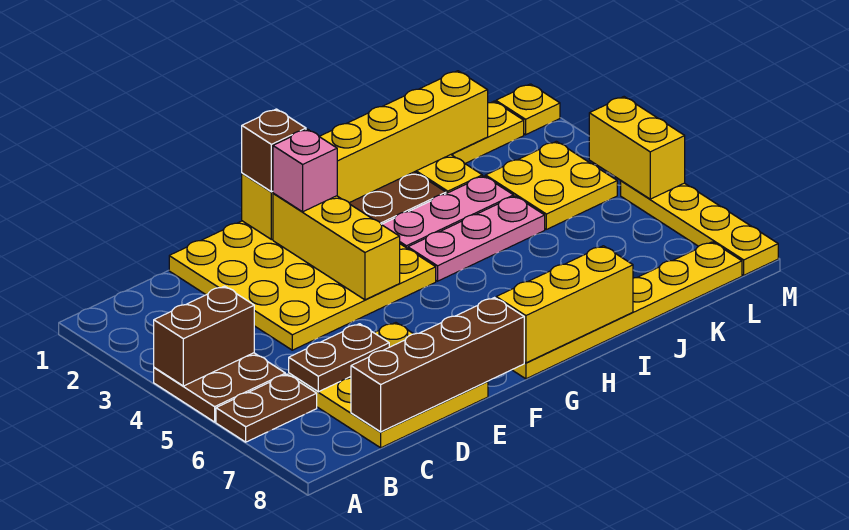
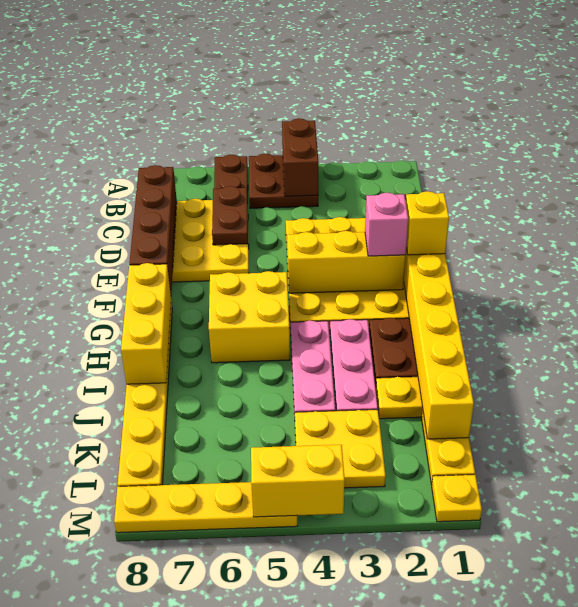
brown brick F1 level 3 -> yellow brick F1 level 3
none -> yellow brick G5:H6 level 1

